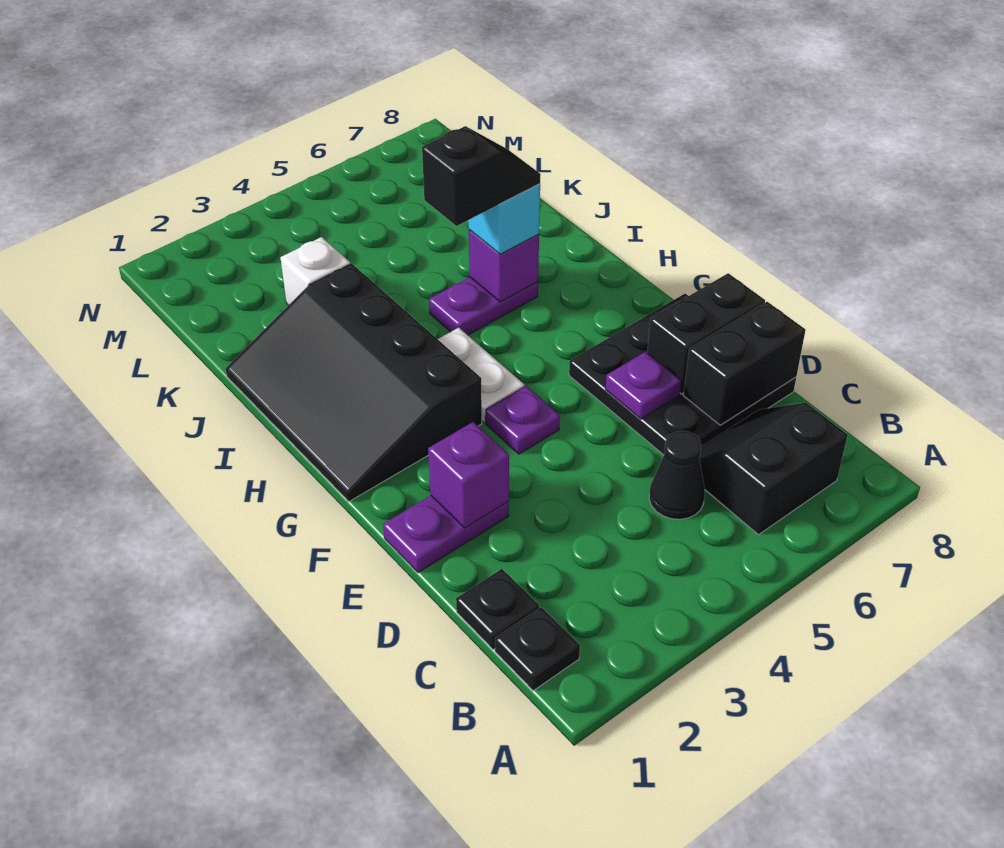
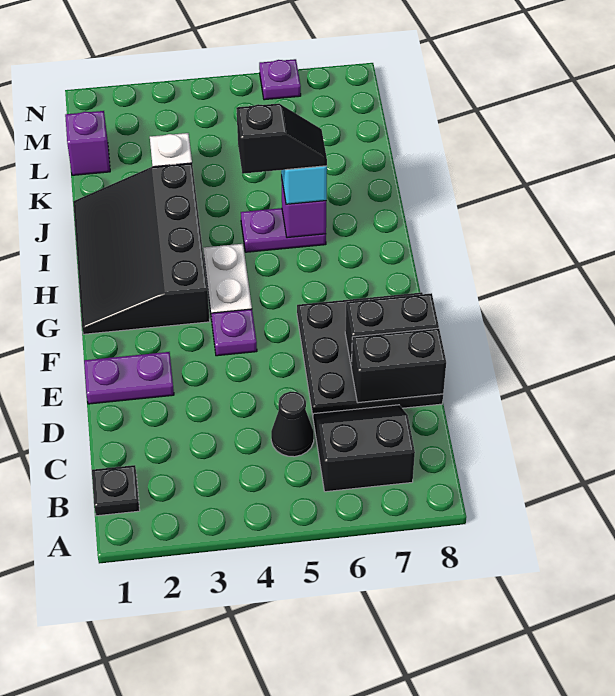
black plate C1 level 1 -> none
purple brick E2 level 2 -> purple brick L1 level 1
purple plate E6 level 2 -> purple plate N6 level 1

